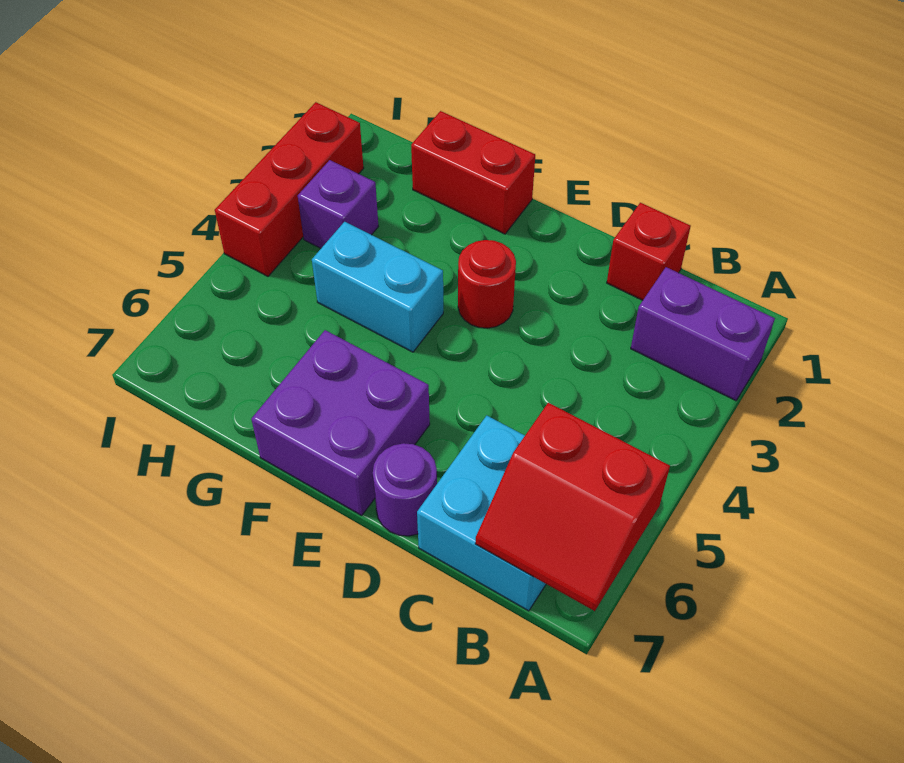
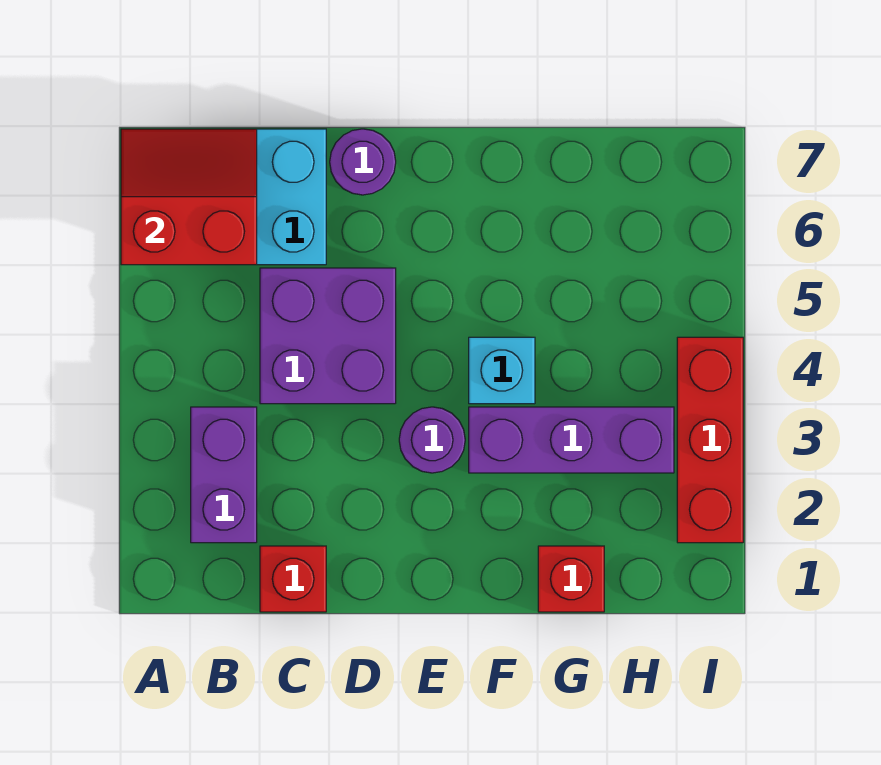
purple brick A2:B2 level 1 -> purple brick B2:B3 level 1
red round brick E3 level 1 -> purple round brick E3 level 1
purple brick E6:F7 level 1 -> purple brick C4:D5 level 1
red brick F1:G1 level 1 -> red brick G1 level 1
cyan brick F4:G4 level 1 -> cyan brick F4 level 1
purple brick H3 level 1 -> purple brick F3:H3 level 1

